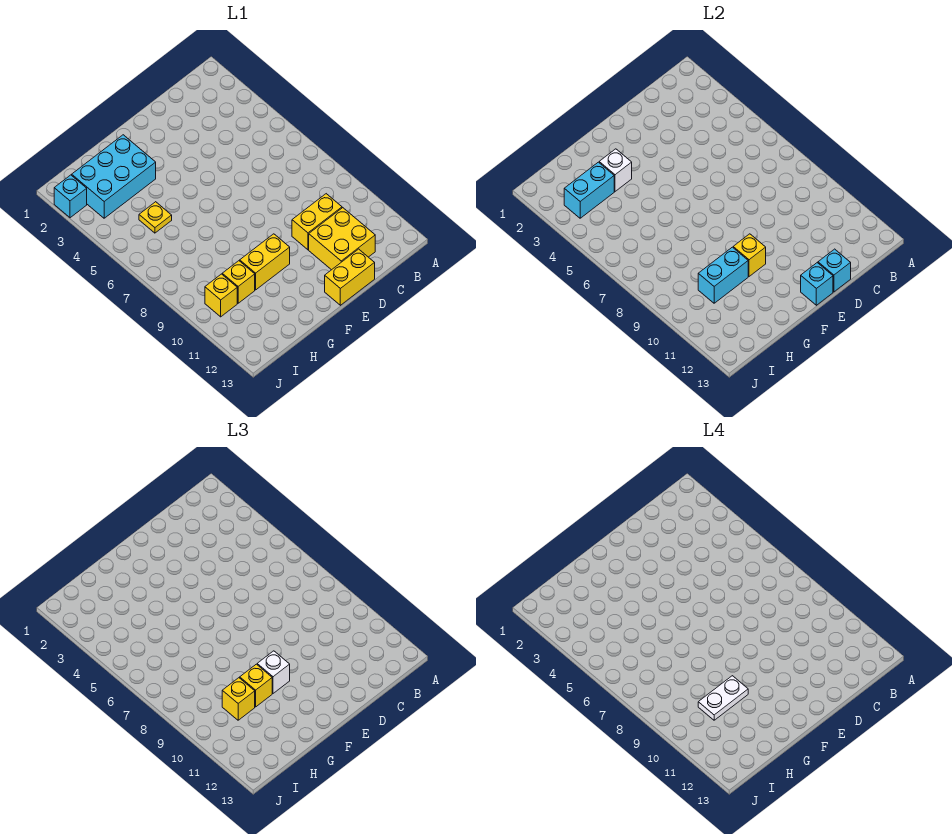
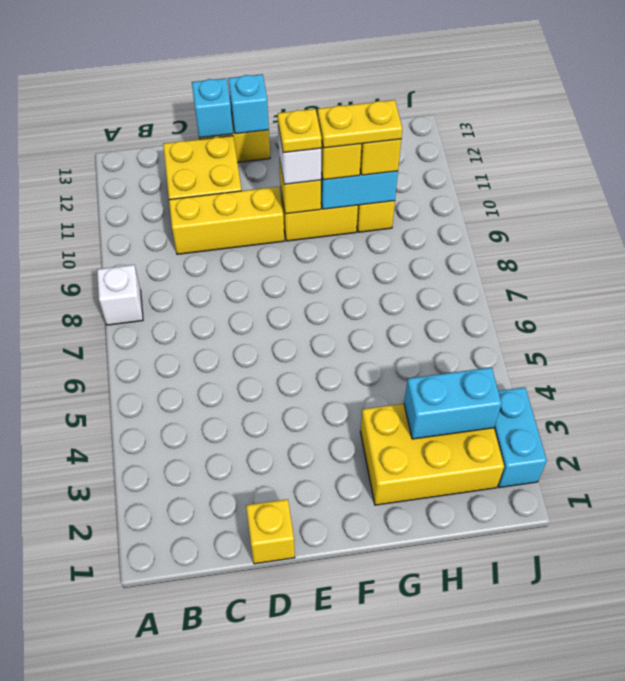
yellow brick C10:D10 level 1 -> yellow brick C10:E10 level 1
cyan brick G2:I3 level 1 -> yellow brick G2:I3 level 1
white brick G3 level 2 -> white brick A8 level 1
white plate G10:H10 level 4 -> yellow plate G10:H10 level 4
yellow plate H5 level 1 -> yellow plate F10 level 4
yellow brick I10 level 1 -> yellow brick D1 level 1
cyan brick J2 level 1 -> cyan brick J2:J3 level 1

